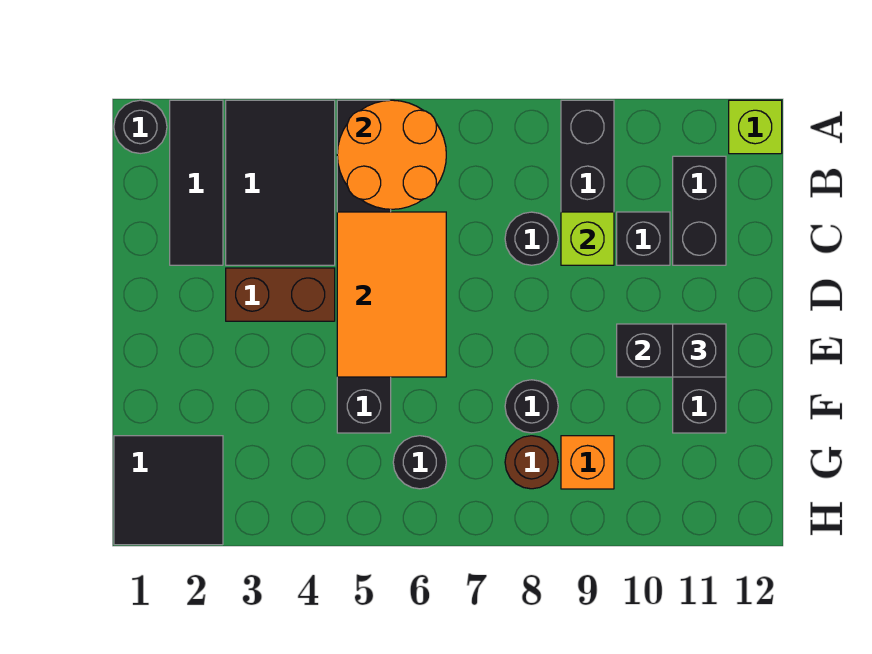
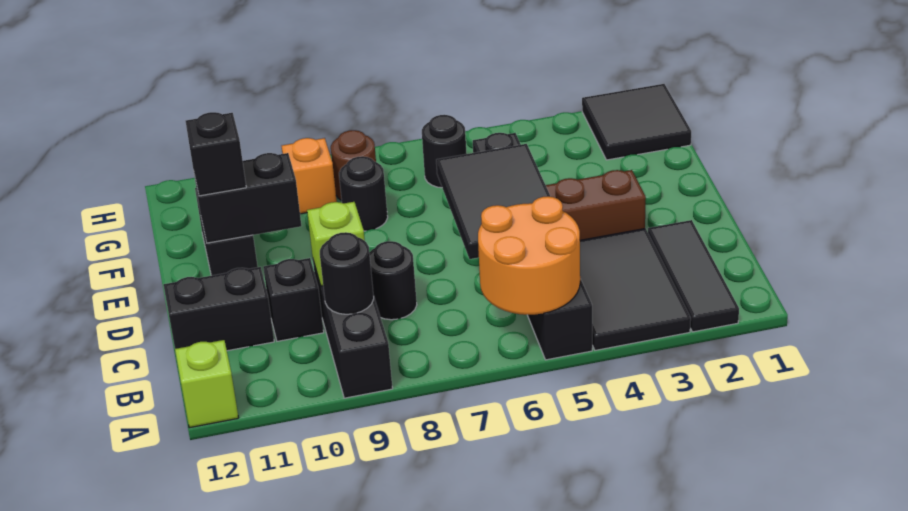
black round brick A1 level 1 -> black round brick B9 level 2
black brick B11:C11 level 1 -> black brick C11:C12 level 1
orange tile C5:E6 level 2 -> black tile C5:E6 level 2

